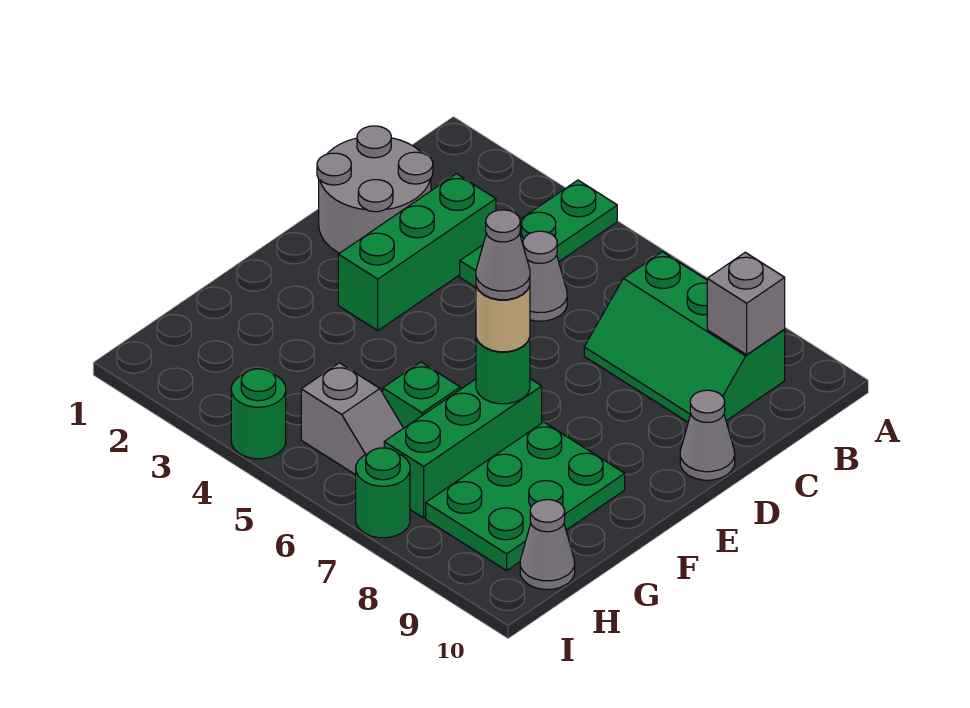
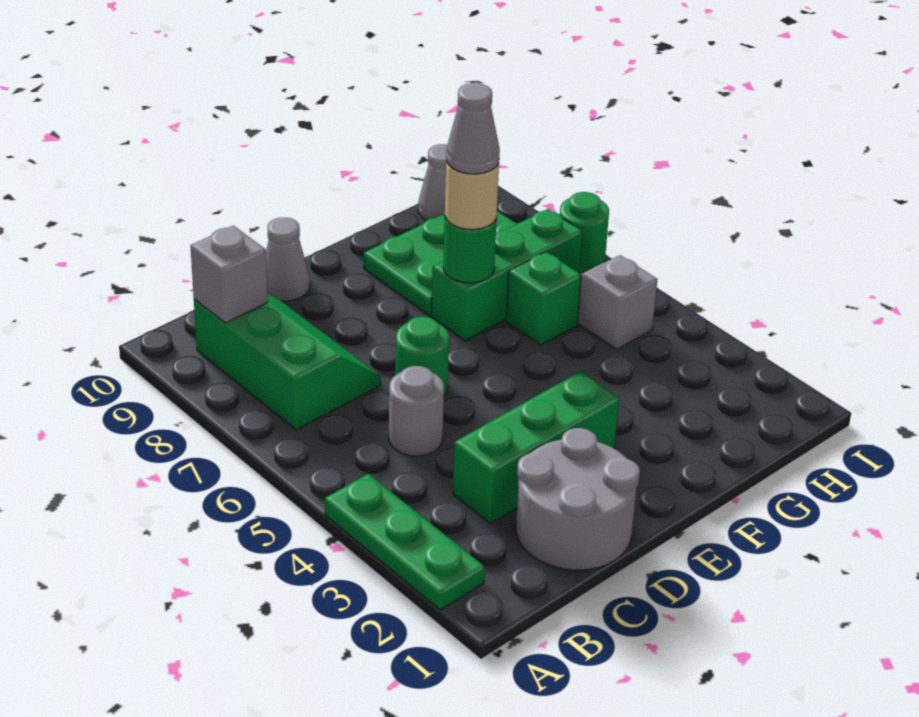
green plate A4:C4 level 1 -> green plate A2:A4 level 1
grey cone C5 level 1 -> grey round brick C5 level 1
green round brick I4 level 1 -> green round brick D6 level 1

